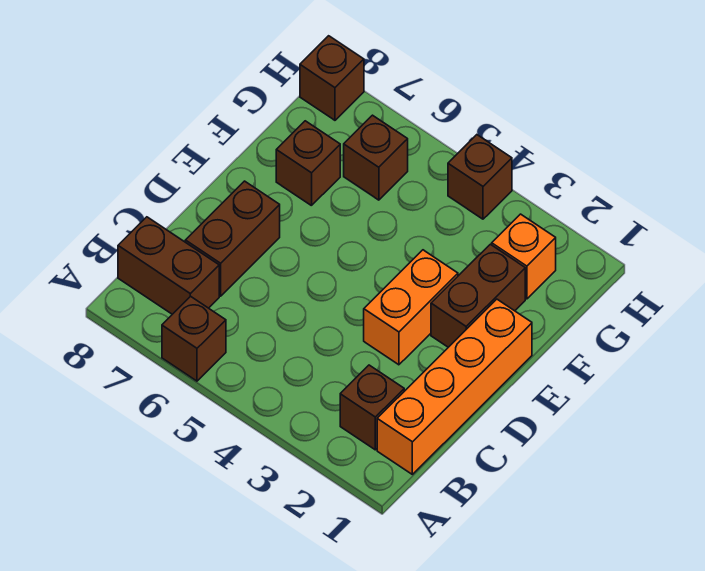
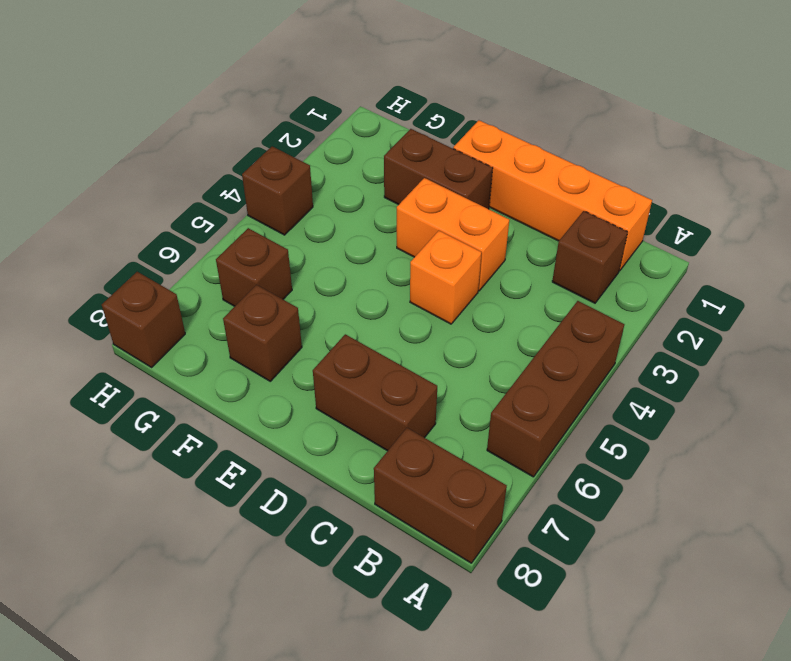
brown brick A6 level 1 -> brown brick A4:A6 level 1
brown brick B7:B8 level 1 -> brown brick A8:B8 level 1
orange brick G2 level 1 -> orange brick D4 level 1

